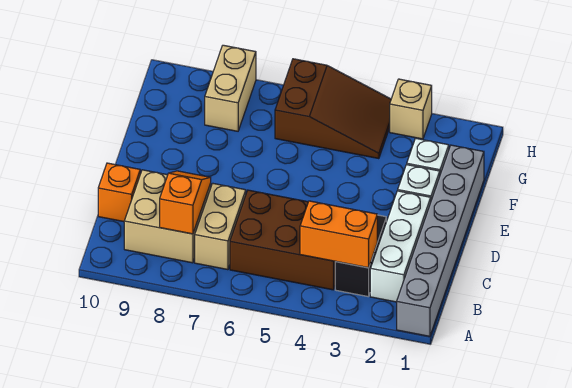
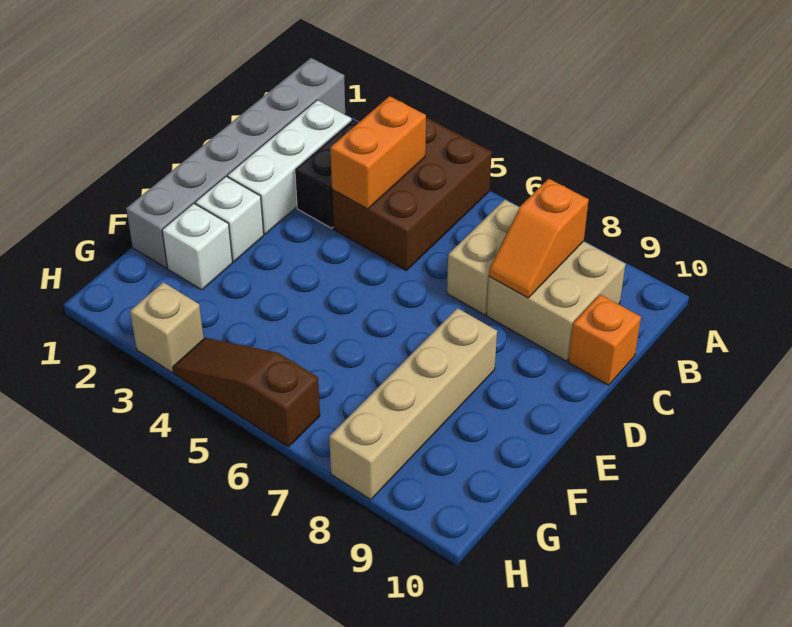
orange brick B3:B4 level 2 -> orange brick B4:C4 level 2
brown brick B4:C6 level 1 -> brown brick A4:C5 level 1
brown slope G4:H6 level 1 top 6 -> brown slope H4:H6 level 1 top 6
tan brick G8:H8 level 1 -> tan brick E8:H8 level 1

